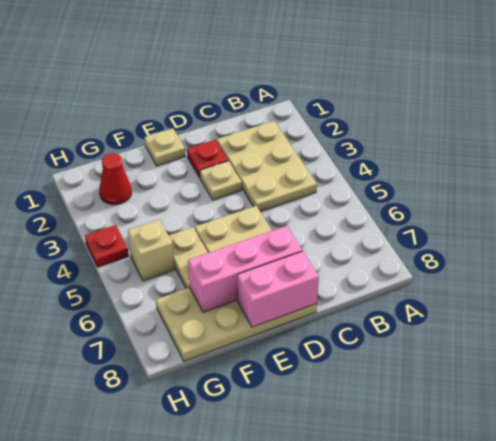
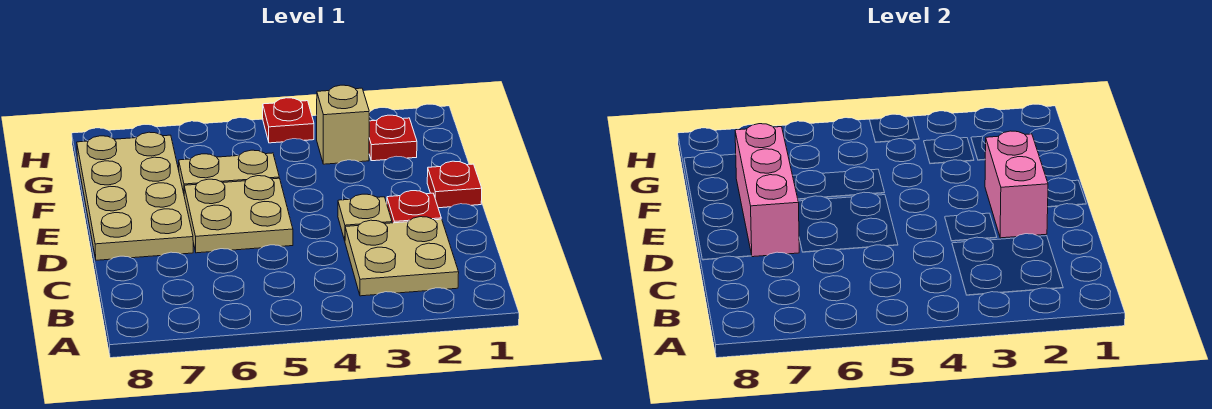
tan plate B2:C4 level 1 -> tan plate B2:C3 level 1
pink brick D8:E8 level 2 -> pink brick D2:E2 level 2
tan plate E1 level 1 -> red plate E1 level 1
red cone G2 level 1 -> red plate G2 level 1
tan brick G5 level 1 -> tan brick G3 level 1

